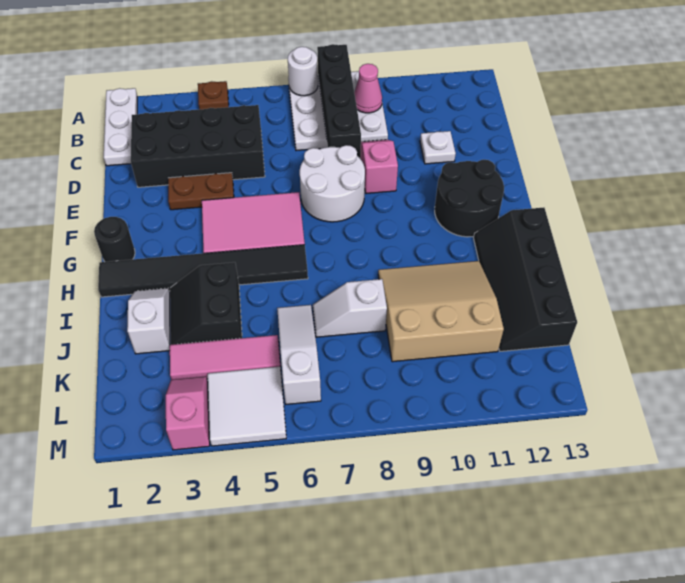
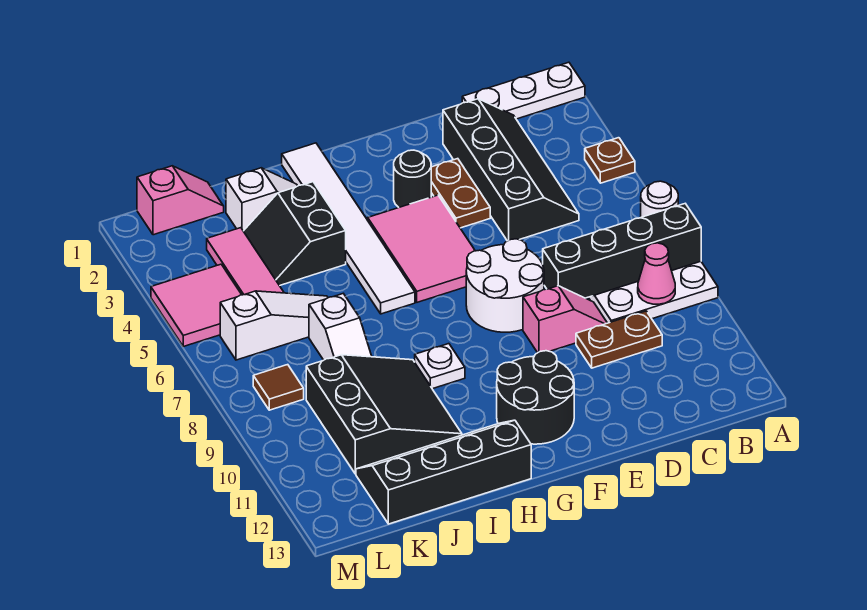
black brick C2:D5 level 1 -> black slope C2:D5 level 1 top D
none -> brown plate C10:D10 level 1
white plate D11 level 1 -> white plate H9 level 1
black round brick G1 level 1 -> black round brick F3 level 1
black tile H1:H6 level 1 -> white tile H1:H6 level 1
black slope I3:J4 level 1 top 4 -> black slope I3:J4 level 1 top I
tan slope I9:K11 level 1 top K -> black slope I9:K11 level 1 top K
white slope J7:J8 level 1 top 8 -> white slope J7:J8 level 1 top 7
pink slope L3:M3 level 1 top M -> pink slope K1:L1 level 1 top L
white tile L4:M5 level 1 -> pink tile L4:M5 level 1
none -> brown tile L8 level 1

